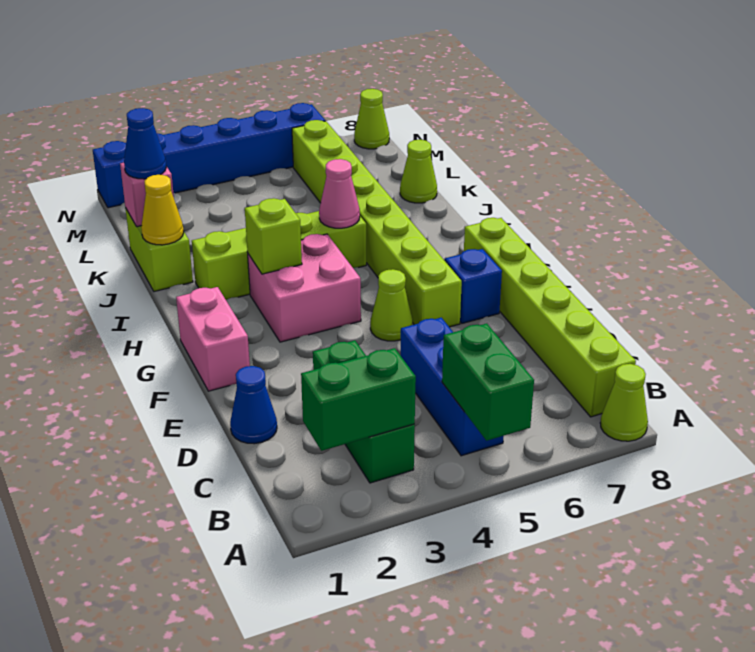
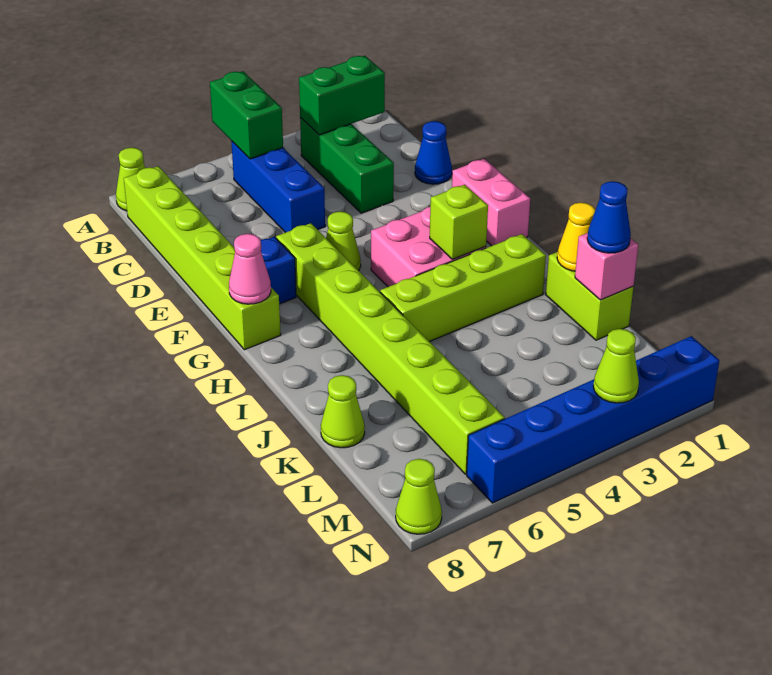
pink cone I5 level 2 -> pink cone G8 level 2
none -> lime cone N3 level 2

